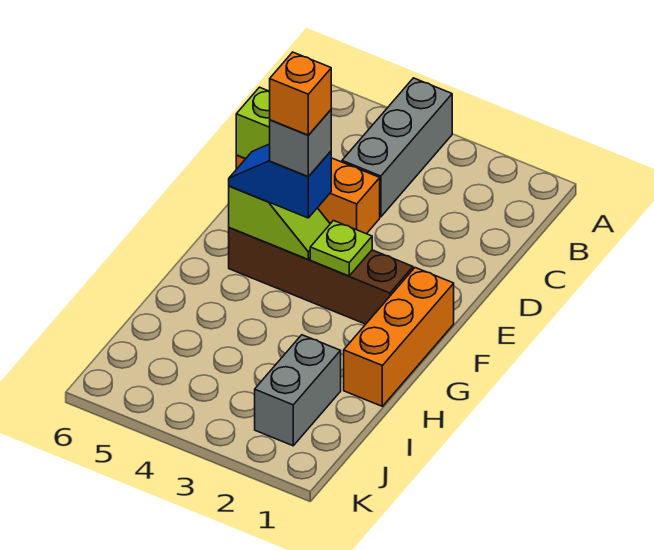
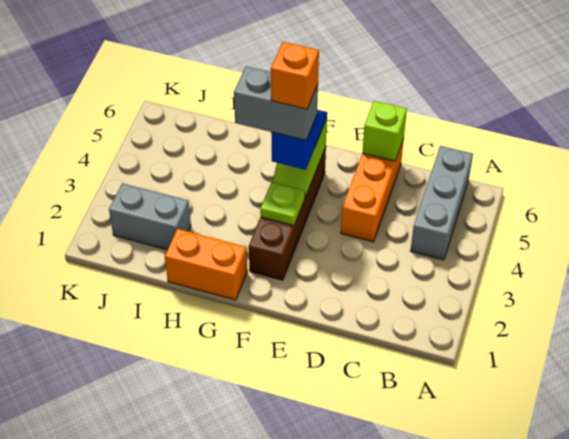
grey brick A4:C4 level 1 -> grey brick B4:B6 level 1
orange brick F1:H1 level 1 -> orange brick G1:H1 level 1
grey brick F4 level 4 -> grey brick F4:G4 level 4

